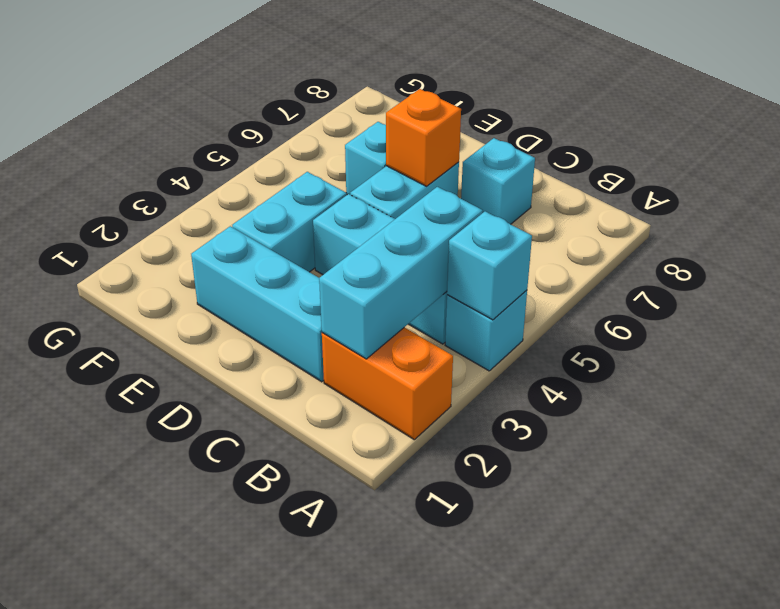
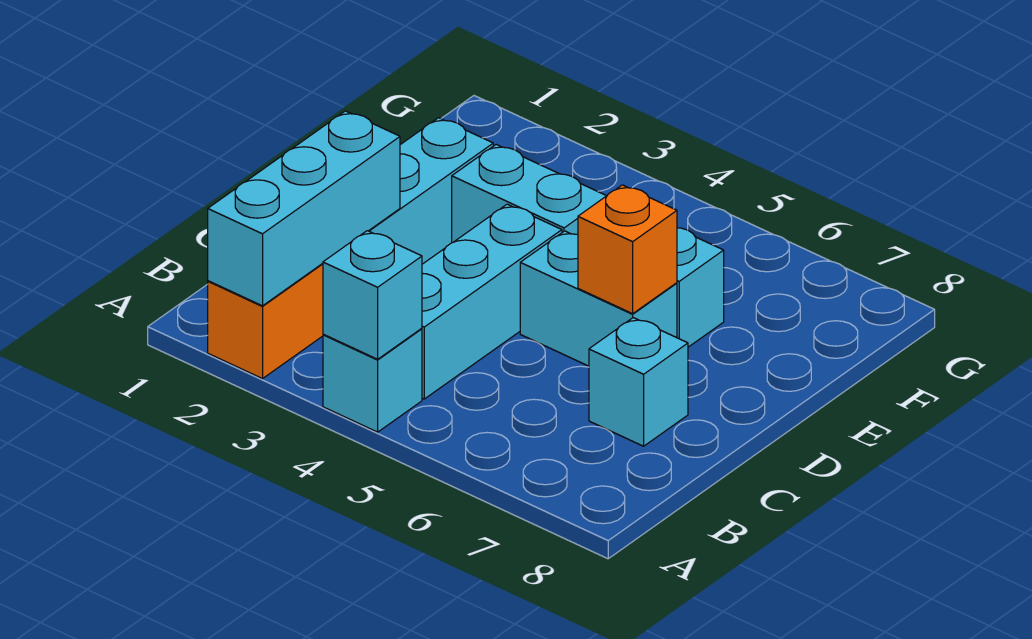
cyan brick B2:B4 level 2 -> cyan brick A2:C2 level 2

